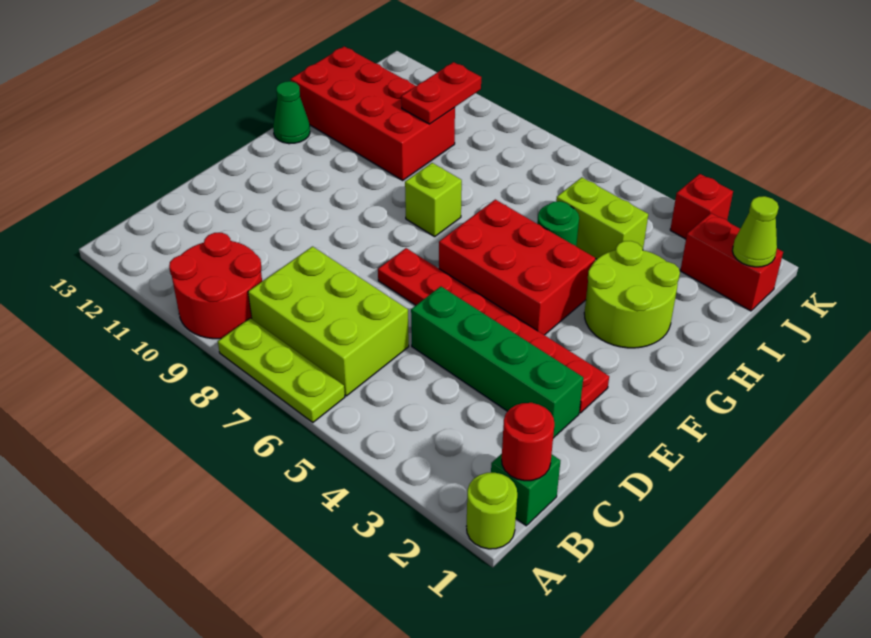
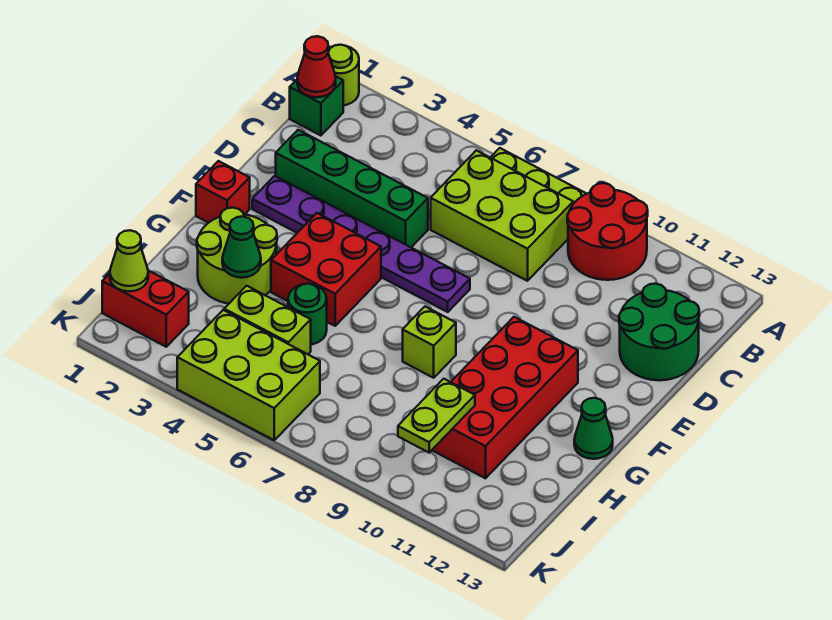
red round brick B1 level 2 -> red cone B1 level 2
none -> green round brick C12:D13 level 1
red plate E2:E7 level 1 -> purple plate E2:E7 level 1
red brick F4:G6 level 1 -> red brick F4:G5 level 1
none -> green cone H3 level 2
red brick H10:I13 level 1 -> red brick F10:I11 level 1
red plate I10:J10 level 2 -> lime plate I10:J10 level 2
none -> lime brick J4:K6 level 1
red brick K3 level 1 -> red brick F1 level 1

